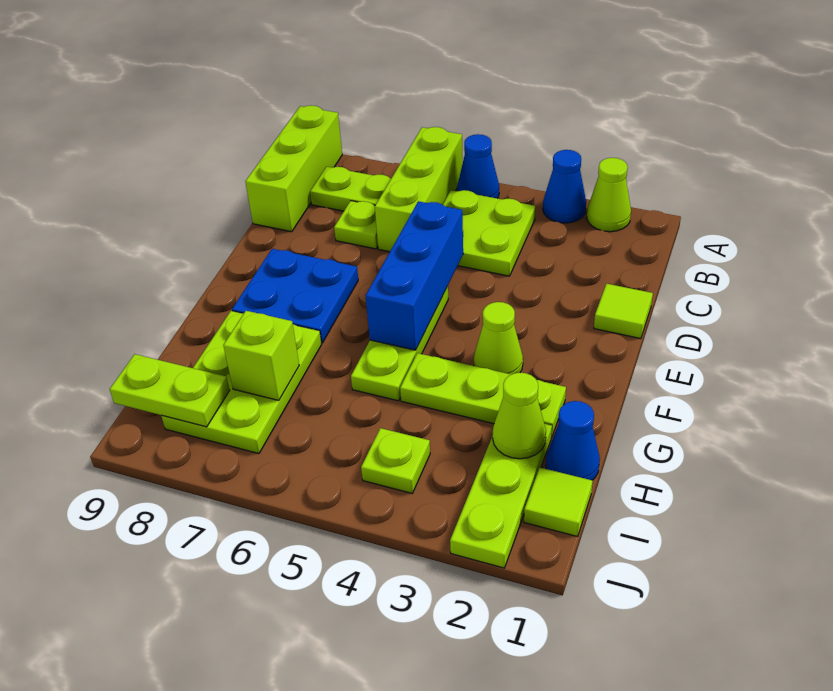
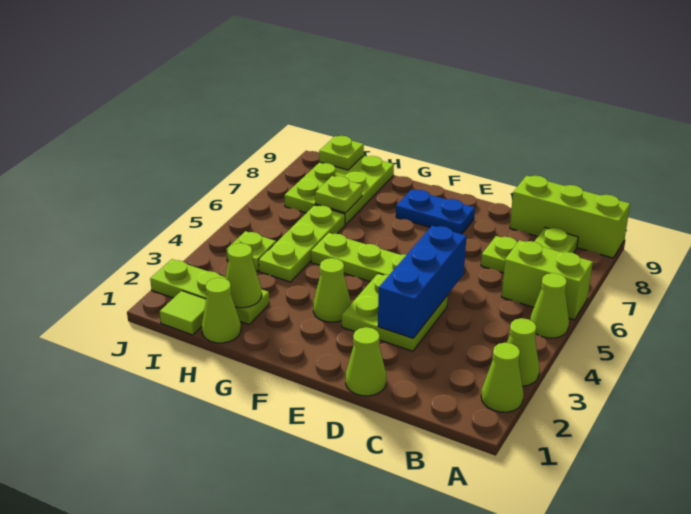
blue cone A3 level 1 -> lime cone A3 level 1
blue cone A5 level 1 -> lime cone A5 level 1
lime brick A6:C6 level 1 -> lime brick A6:B6 level 1
lime plate B4:C5 level 1 -> lime plate D3:E4 level 1
lime tile D1 level 1 -> lime cone D1 level 1
blue brick D5:F5 level 2 -> blue brick D3:D5 level 2
blue plate E7:F8 level 1 -> blue plate E8:F8 level 1
lime plate G2:G4 level 1 -> lime plate H4:H6 level 1
lime plate G7:I8 level 1 -> lime plate H7:I9 level 1
blue cone H1 level 1 -> lime cone H1 level 1
lime brick H7 level 2 -> lime plate H7 level 2
lime plate I8:I9 level 2 -> lime plate I9 level 2

